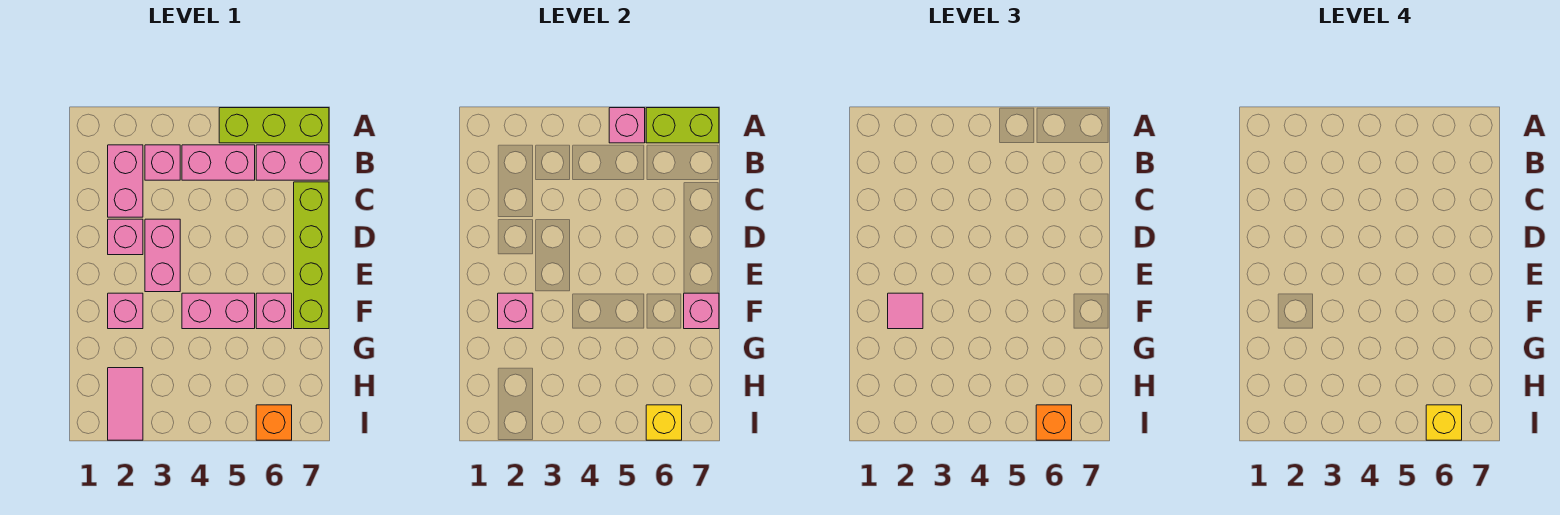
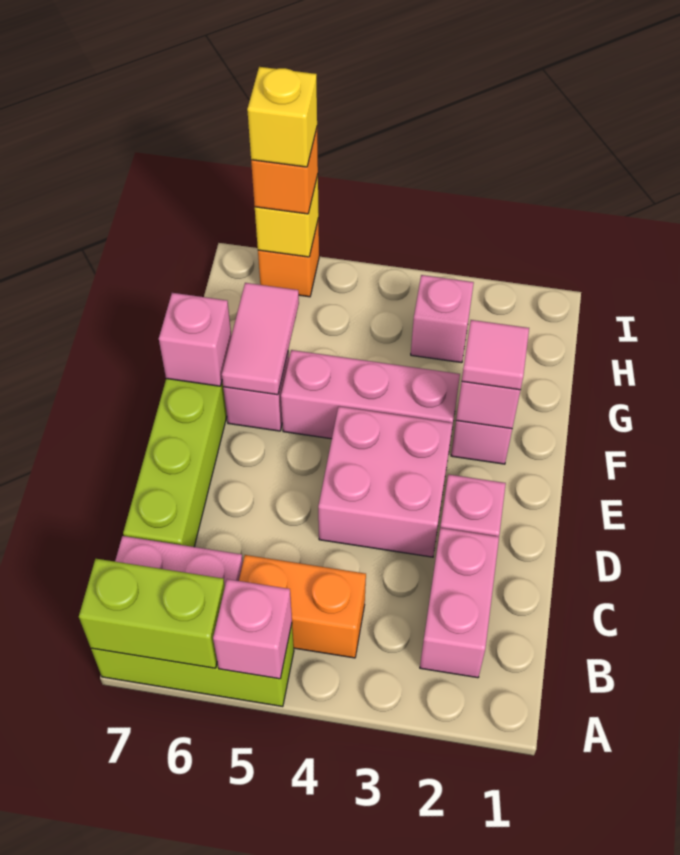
pink brick B3 level 1 -> pink brick H3 level 1
pink brick B4:B5 level 1 -> orange brick B4:B5 level 1
pink brick D3:E3 level 1 -> pink brick D3:E4 level 1
pink brick F4:F5 level 1 -> pink brick F3:F5 level 1
pink tile H2:I2 level 1 -> pink tile F6:G6 level 2

